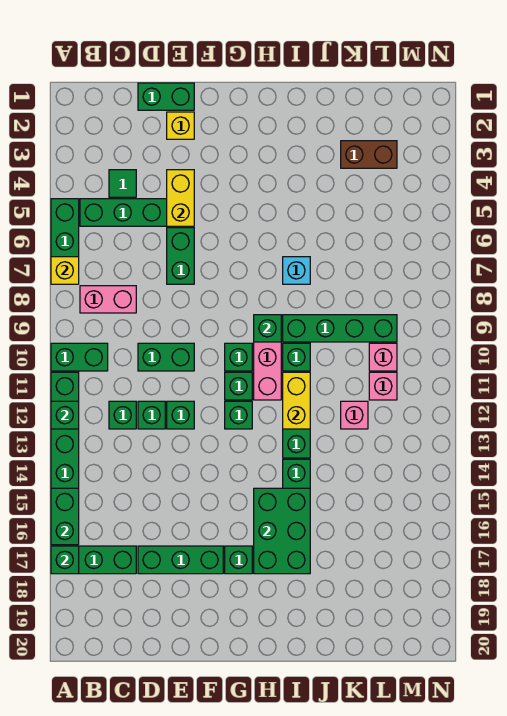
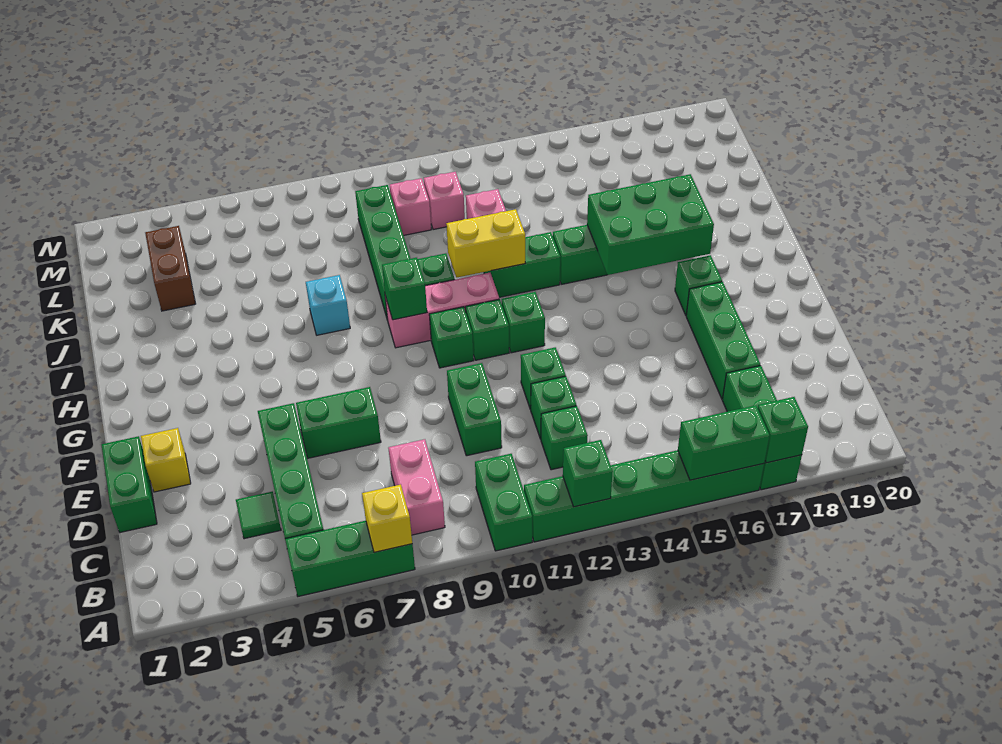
yellow brick E4:E5 level 2 -> none

